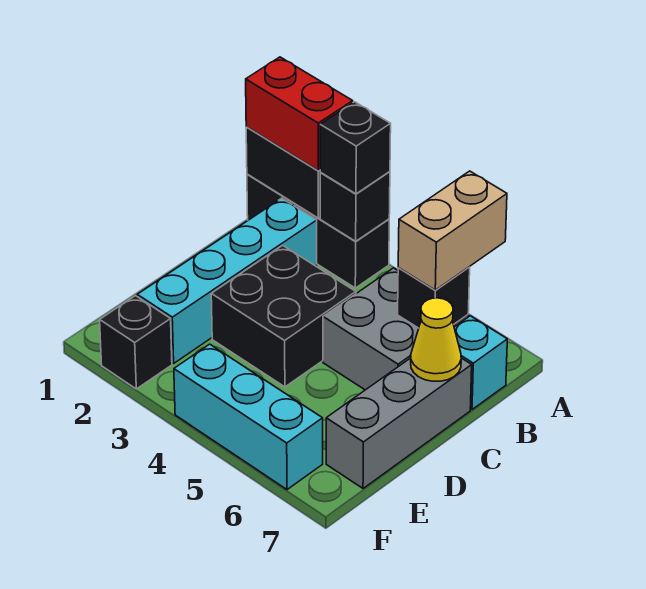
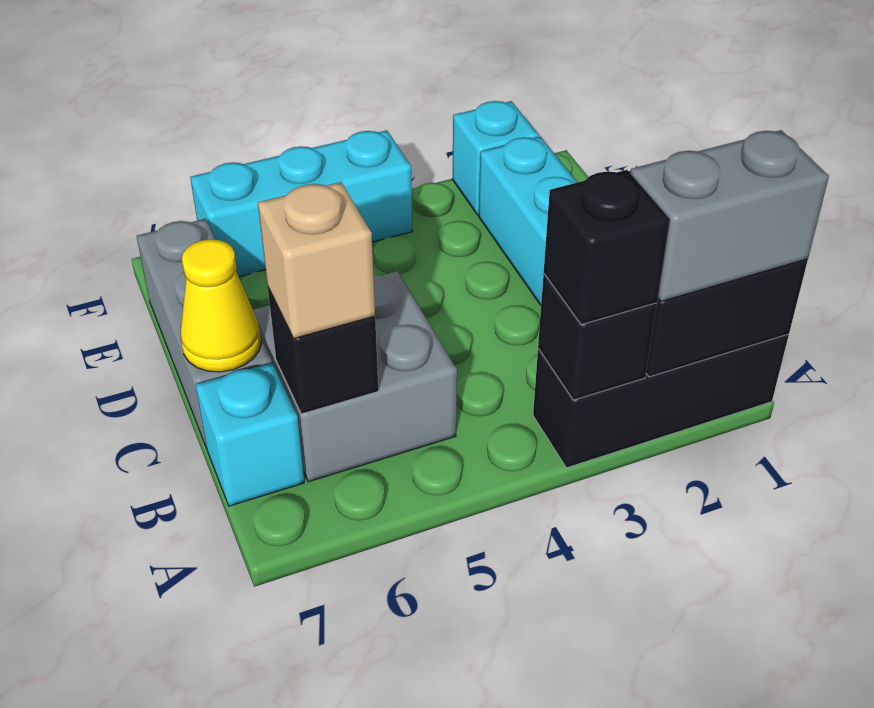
red brick A1:A2 level 3 -> grey brick A1:A2 level 3
tan brick A6:B6 level 3 -> tan brick B6 level 3
black brick C3:D4 level 1 -> none
black brick F2 level 1 -> cyan brick F2 level 1

